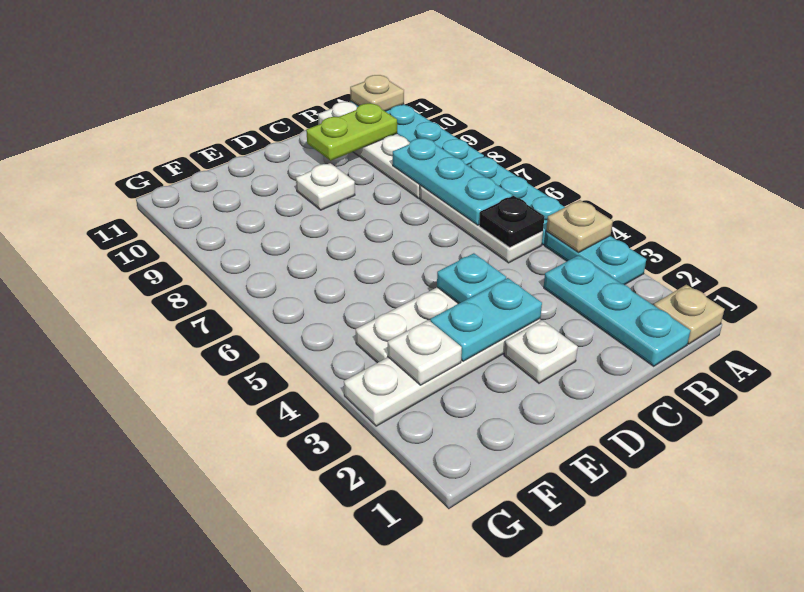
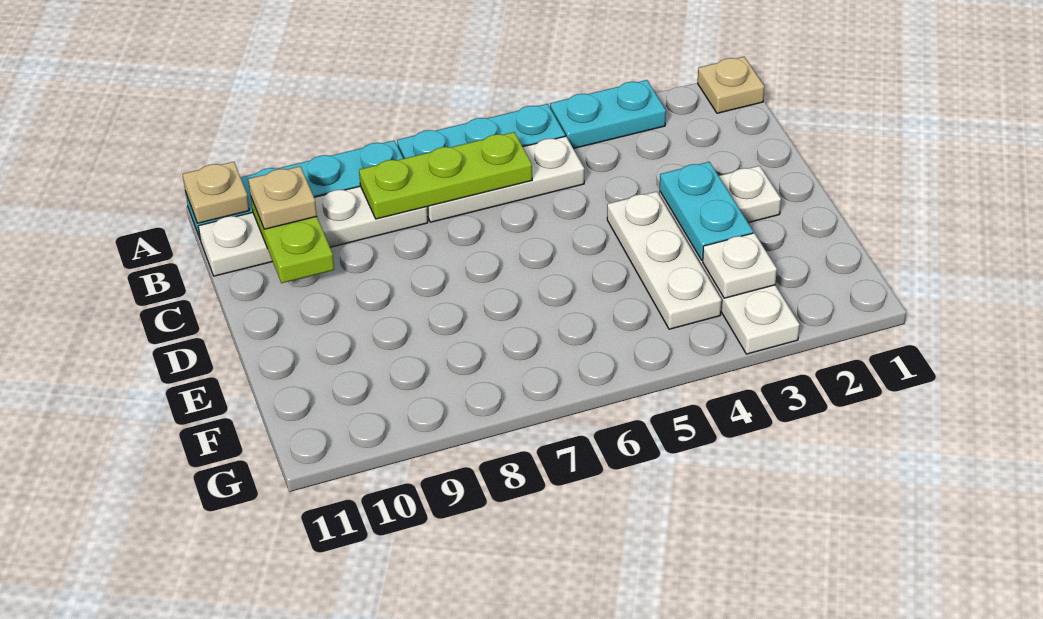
tan plate A4 level 2 -> tan plate B10 level 3
cyan plate B1:B3 level 1 -> none
black plate B5 level 2 -> none
cyan plate B6:B8 level 2 -> lime plate B6:B8 level 2
cyan plate D4 level 2 -> none
white plate D9 level 1 -> none

